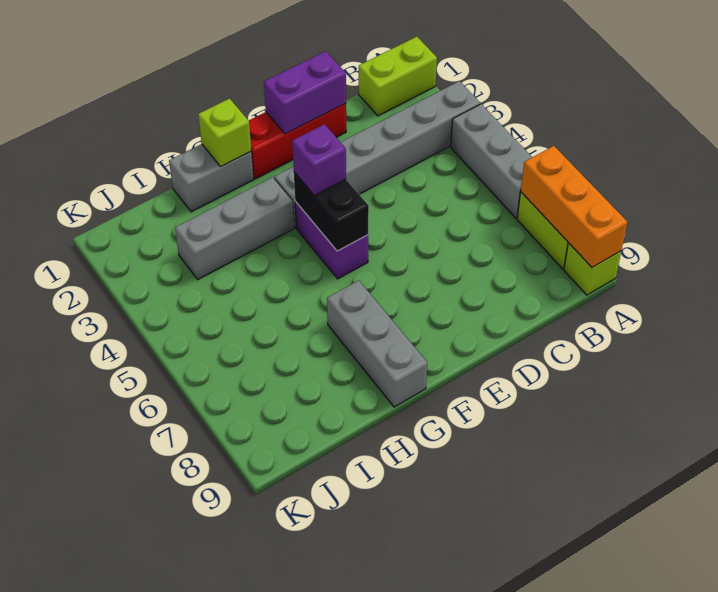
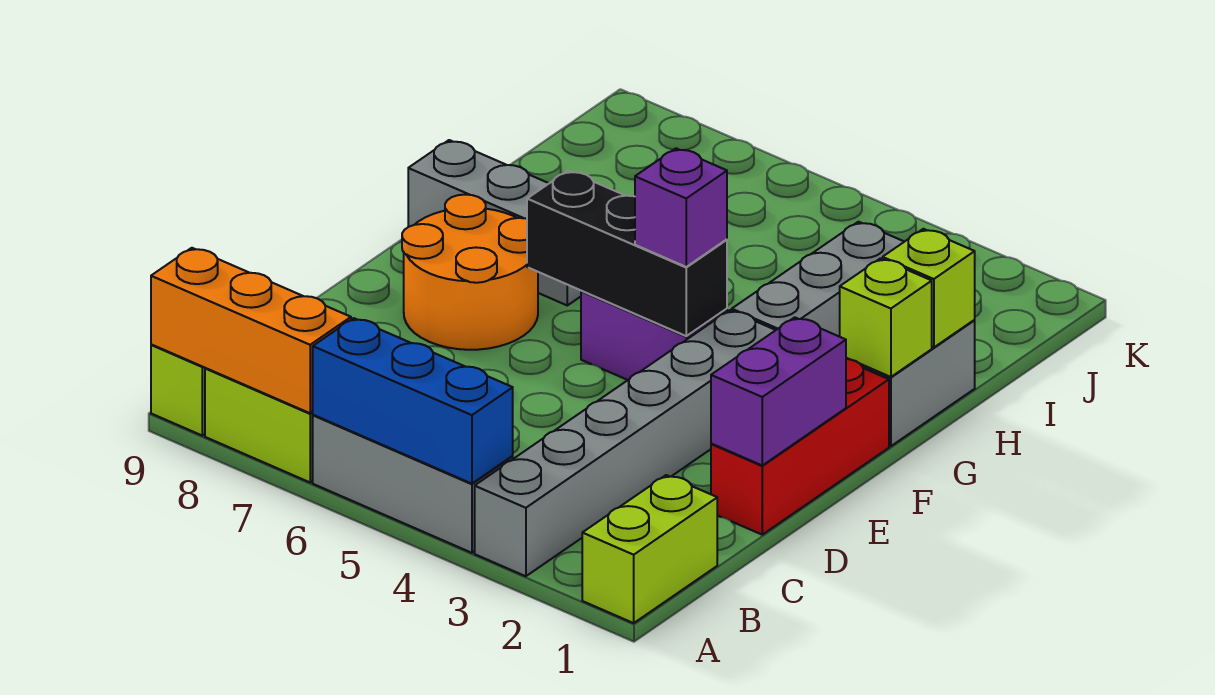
none -> blue brick A4:A6 level 2
none -> orange round brick E7:F8 level 1
black brick F4:F5 level 2 -> black brick F4:F6 level 2
none -> lime brick H1 level 2

